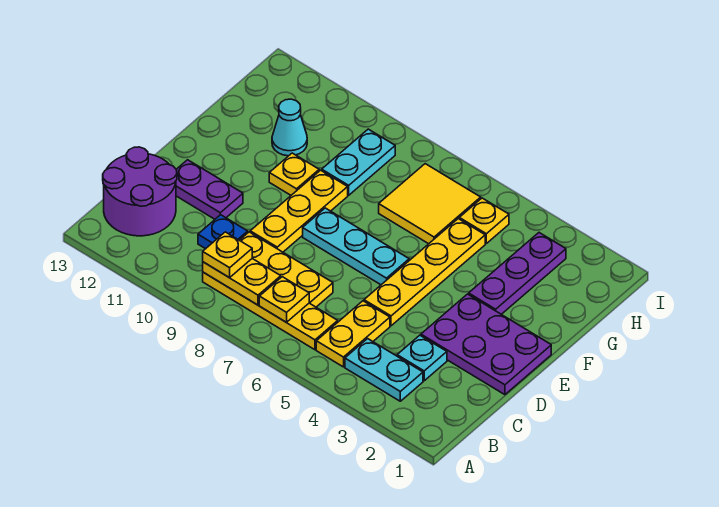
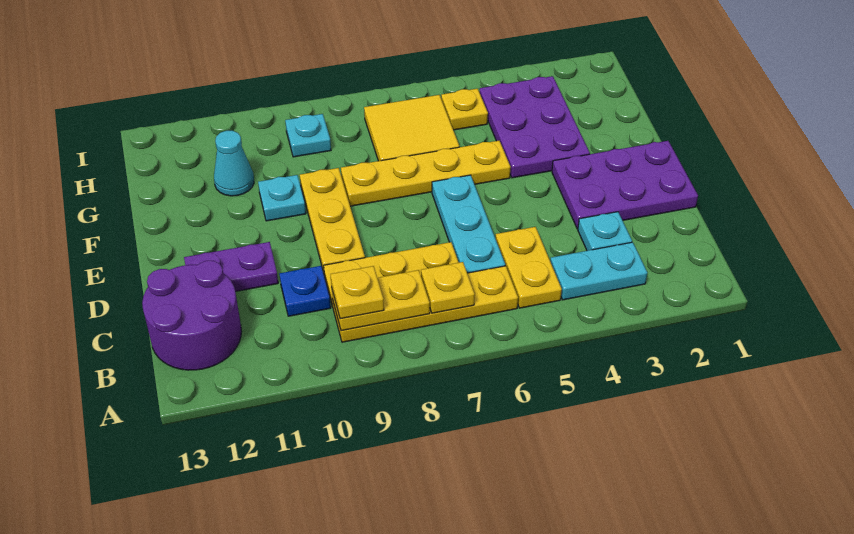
yellow plate D5:G5 level 1 -> yellow plate F5:F8 level 1
cyan plate E6:E8 level 1 -> cyan plate C6:E6 level 1
purple plate F3:H3 level 1 -> purple plate F3:H4 level 1
yellow plate F10 level 1 -> cyan plate F10 level 1
cyan plate G9:H9 level 1 -> cyan plate H9 level 1

